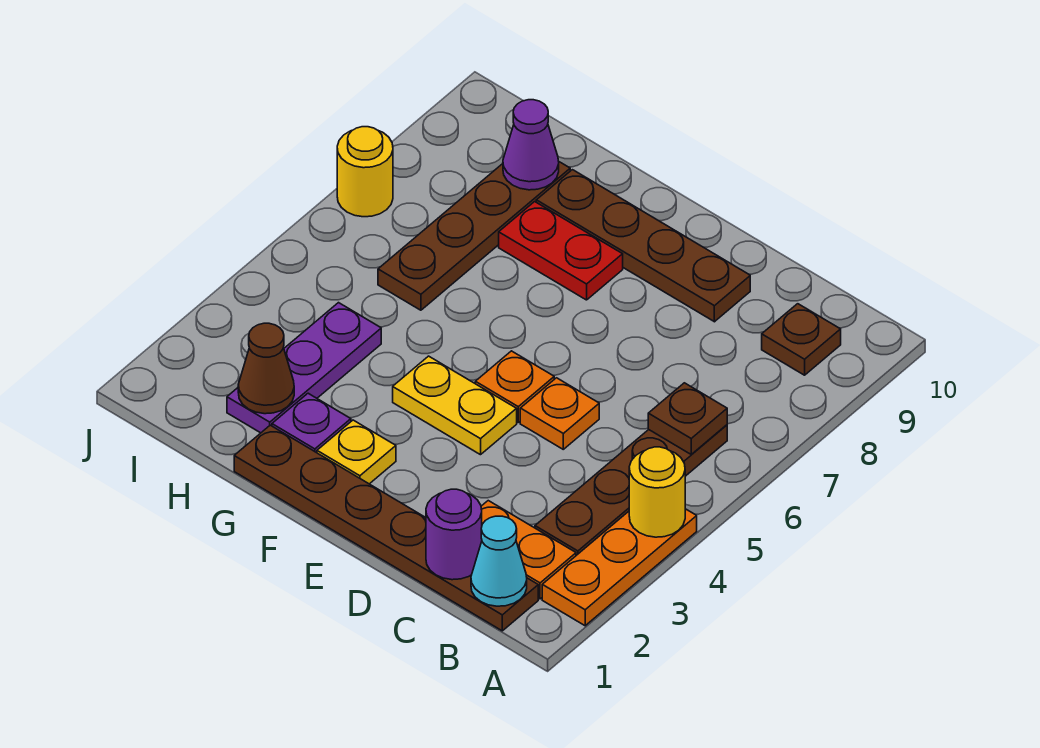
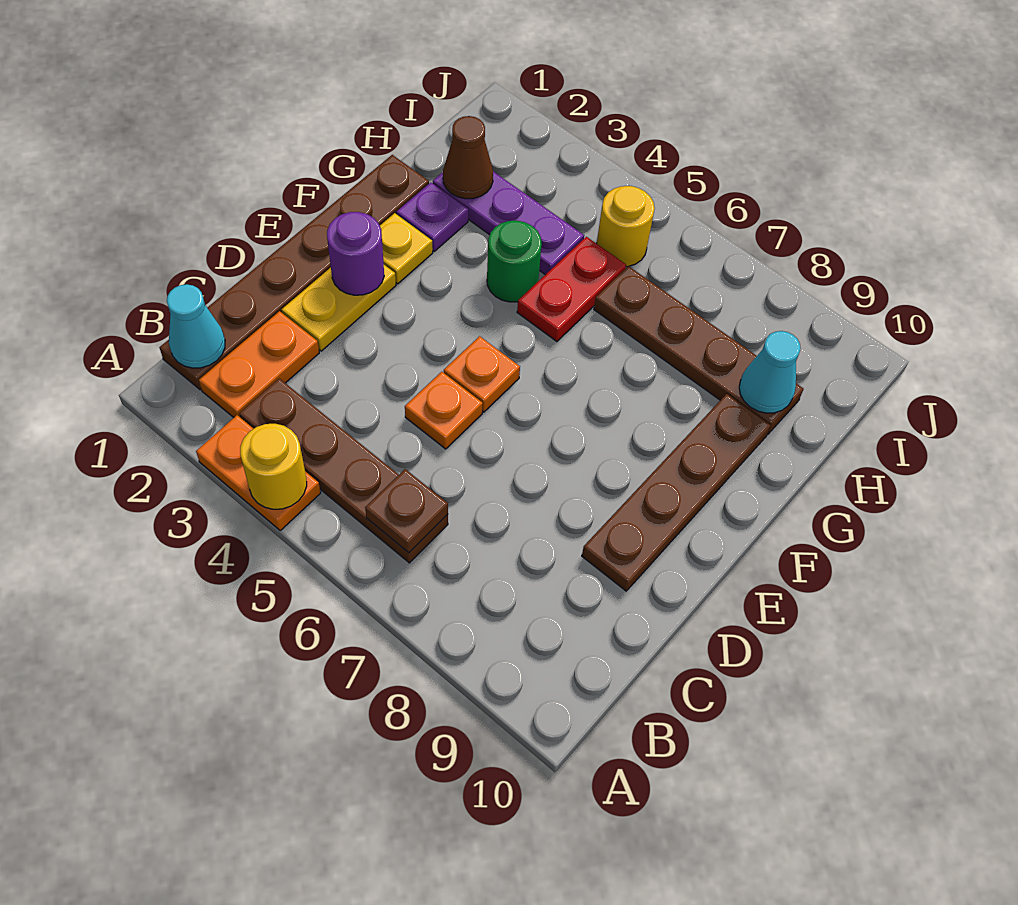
orange plate A2:A4 level 1 -> orange plate A3:A4 level 1
brown plate B9 level 1 -> none
purple round brick C1 level 2 -> purple round brick E2 level 2
yellow plate E4:F4 level 1 -> yellow plate D2:E2 level 1
red plate F8:G8 level 1 -> red plate G5:H5 level 1
none -> green round brick G4 level 1
purple cone H9 level 2 -> cyan cone H9 level 2
yellow round brick J7 level 1 -> yellow round brick I5 level 1

